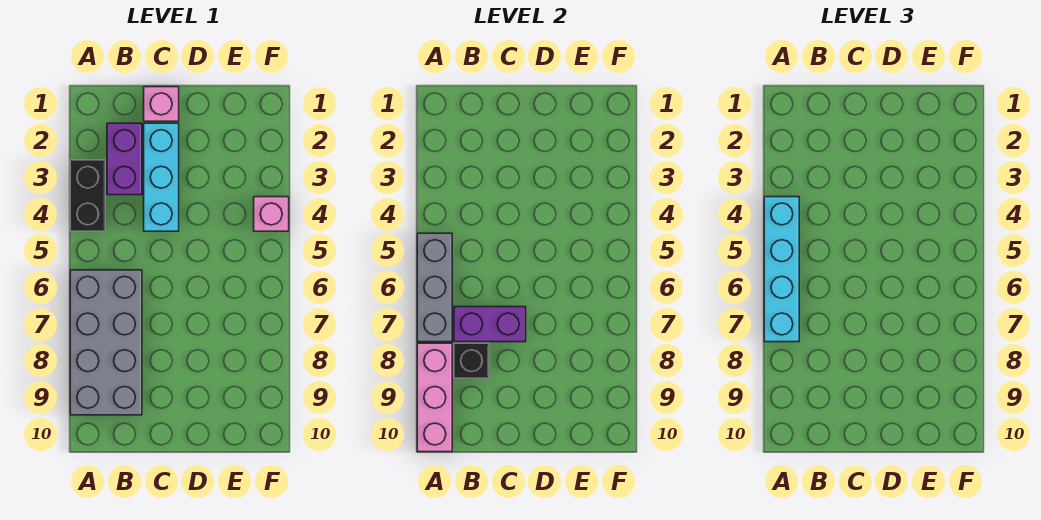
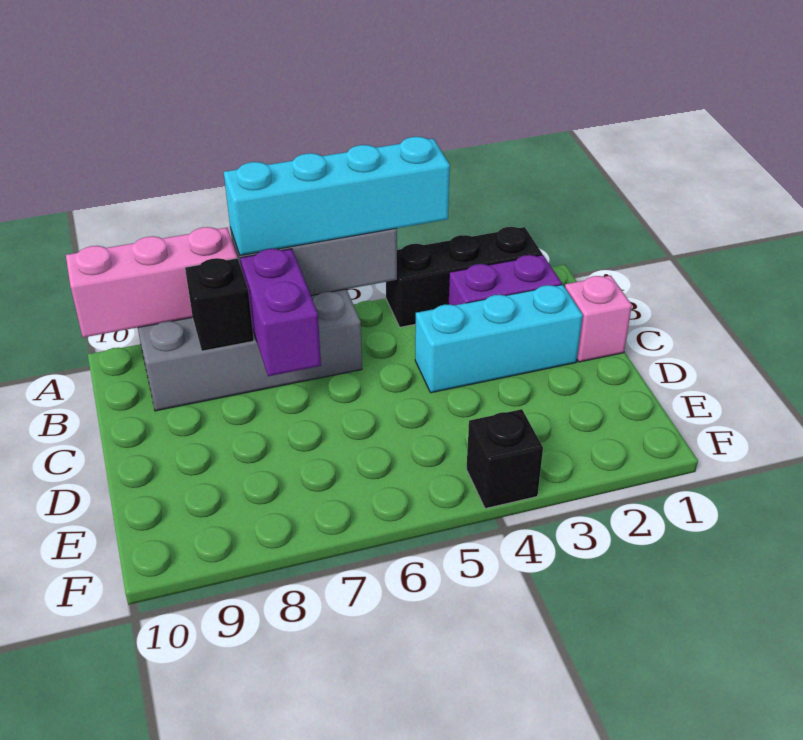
black brick A3:A4 level 1 -> black brick A2:A4 level 1
pink brick F4 level 1 -> black brick F4 level 1

